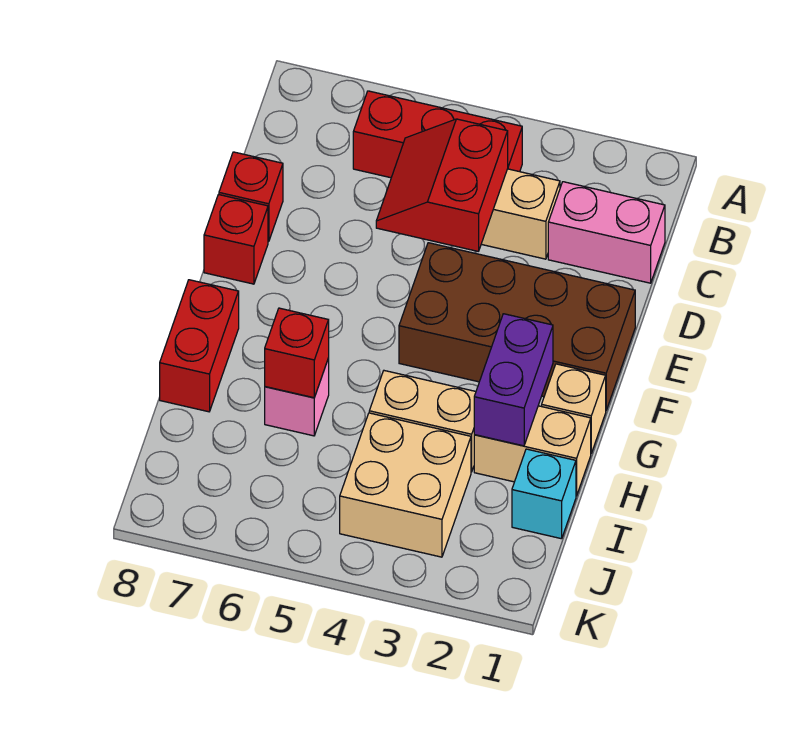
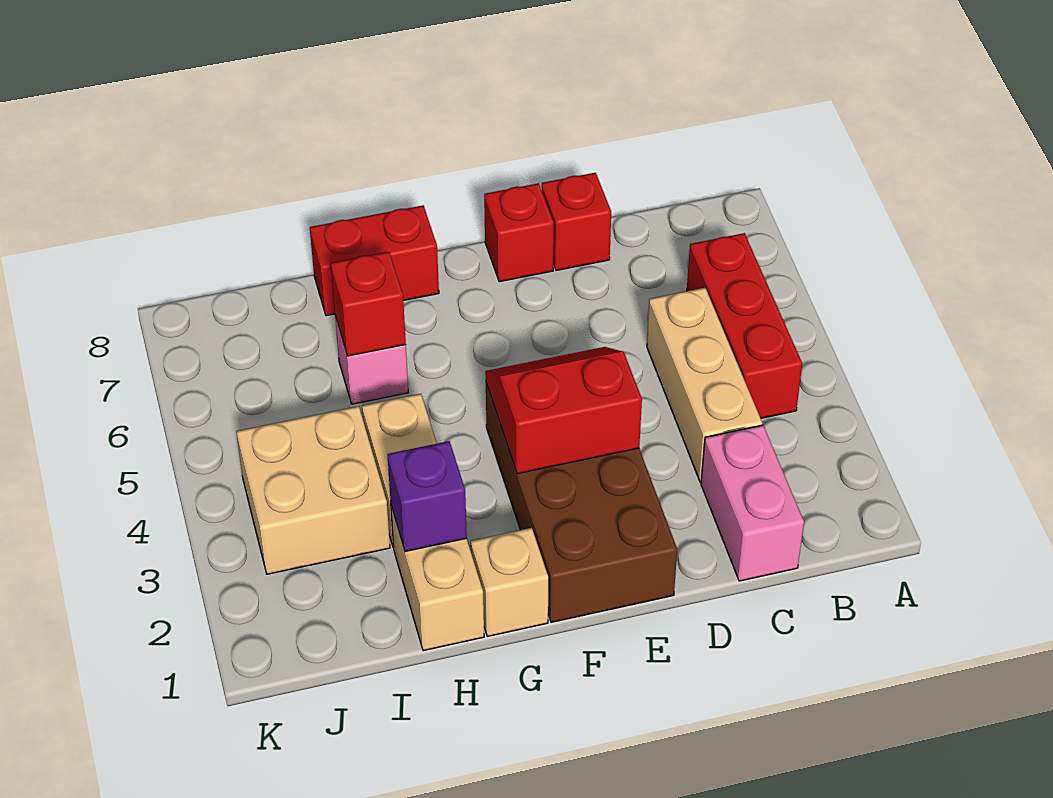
red slope C4:D5 level 2 top 4 -> red slope E3:F4 level 2 top 3
purple brick G2:H2 level 2 -> purple brick H2 level 2
cyan brick I1 level 1 -> none

